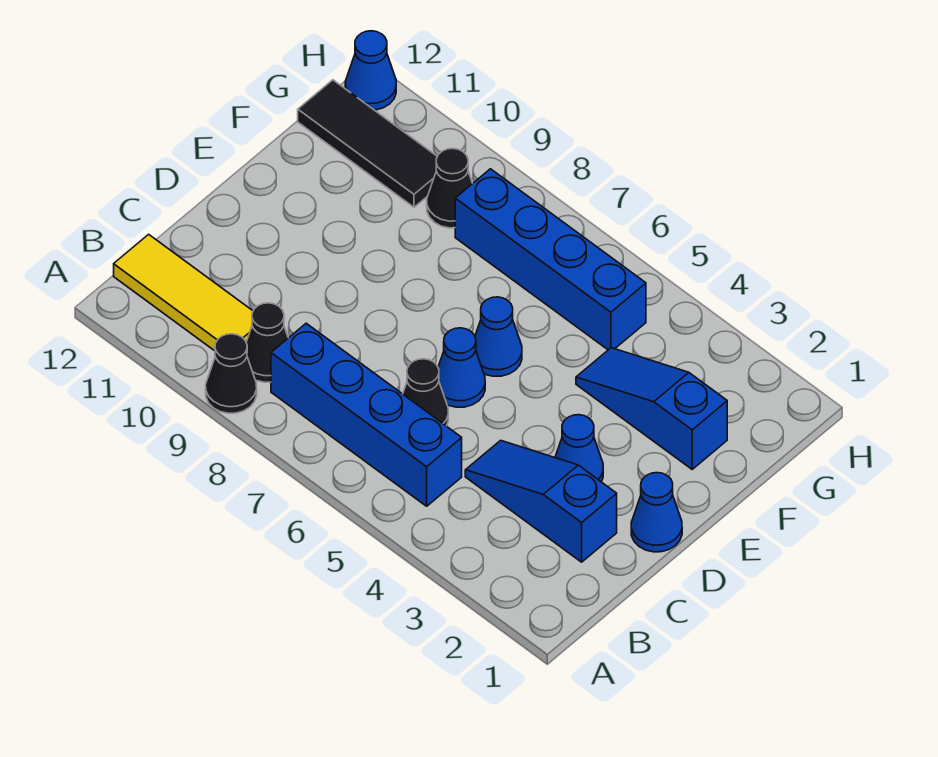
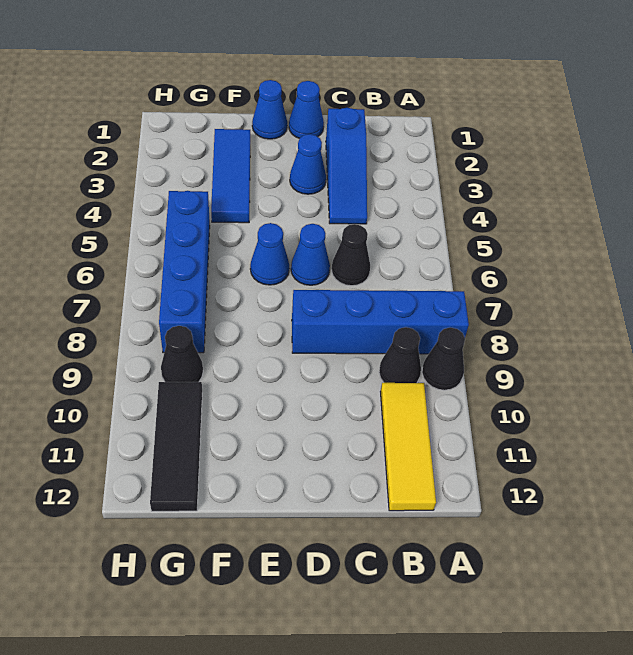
blue brick B5:B8 level 1 -> blue brick A8:D8 level 1
blue slope F2:F4 level 1 top 2 -> blue tile F2:F4 level 1
blue cone H12 level 1 -> blue cone E1 level 1

